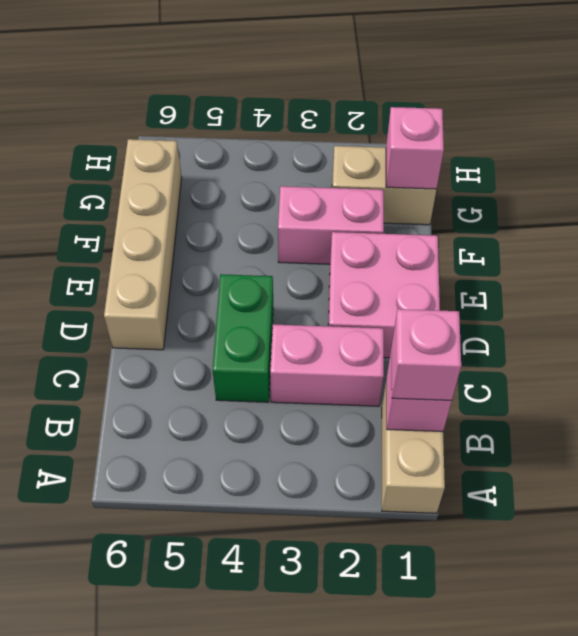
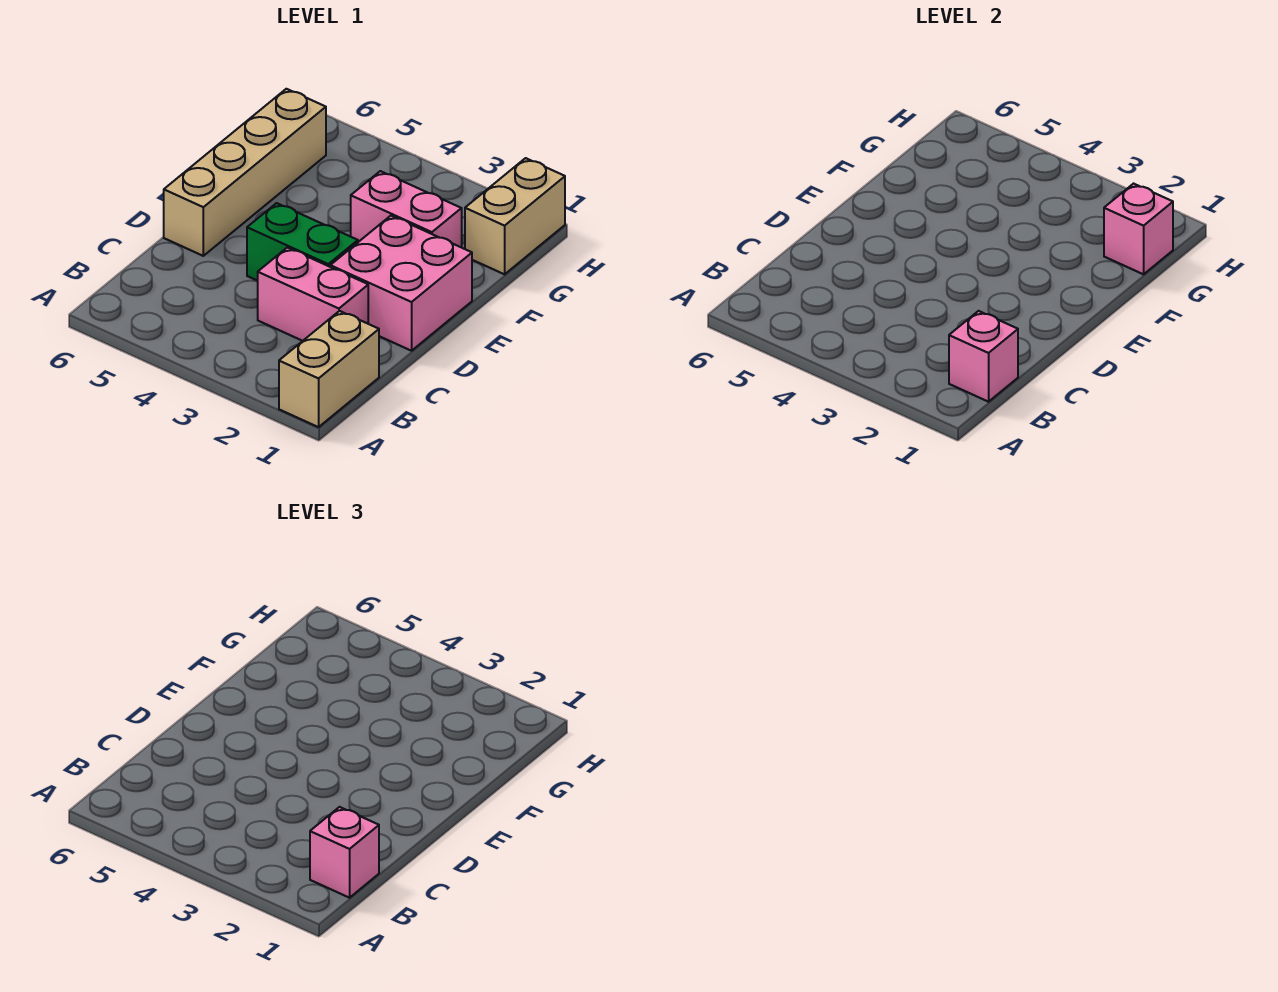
green brick C4:D4 level 1 -> green brick D3:D4 level 1
tan brick G1:G2 level 1 -> tan brick G1:H1 level 1

